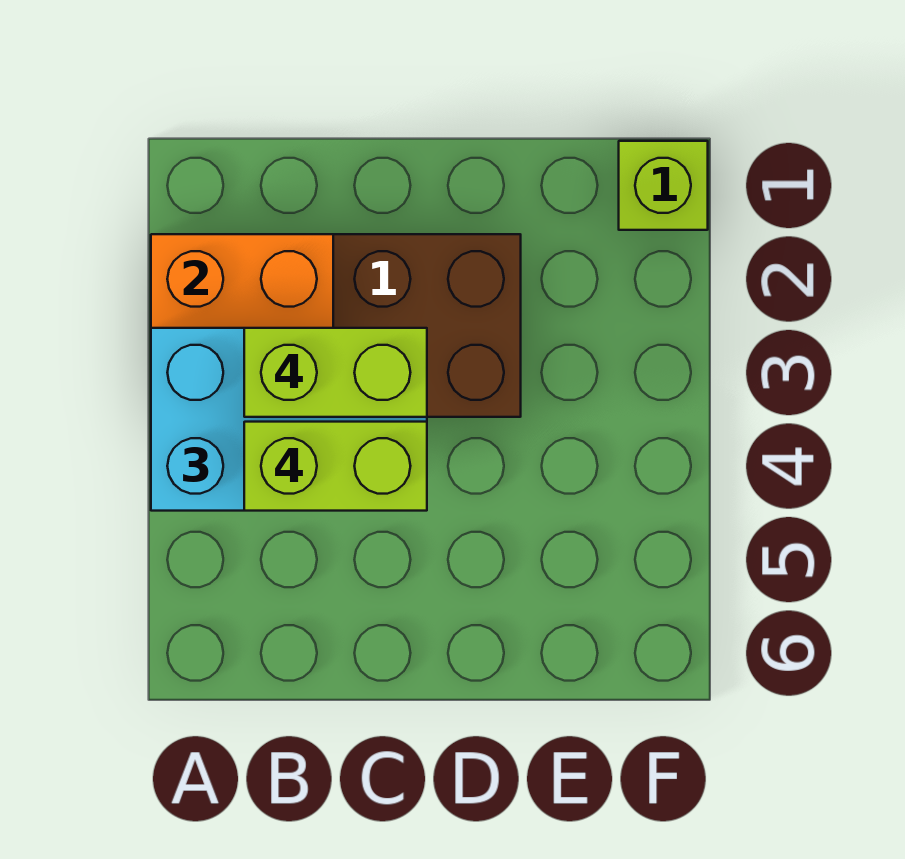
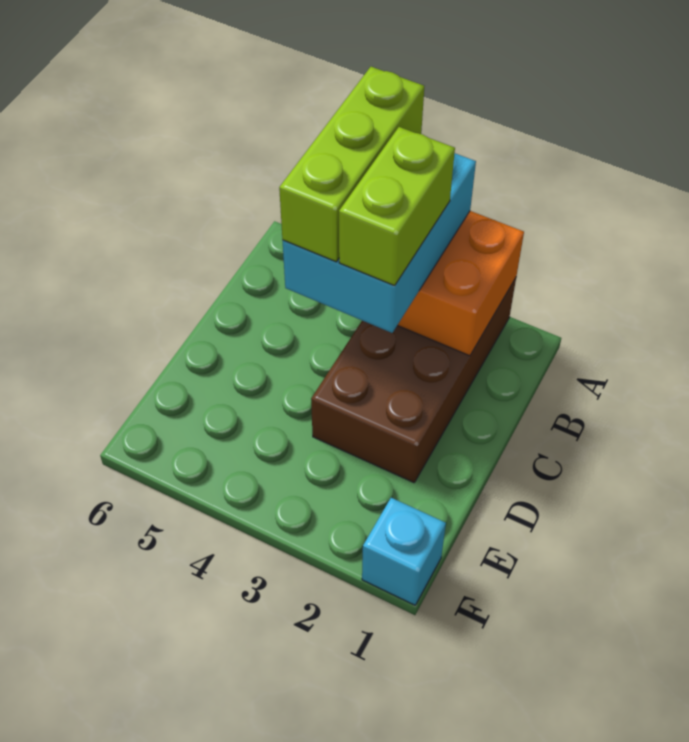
lime brick B4:C4 level 4 -> lime brick A4:C4 level 4
lime brick F1 level 1 -> cyan brick F1 level 1

